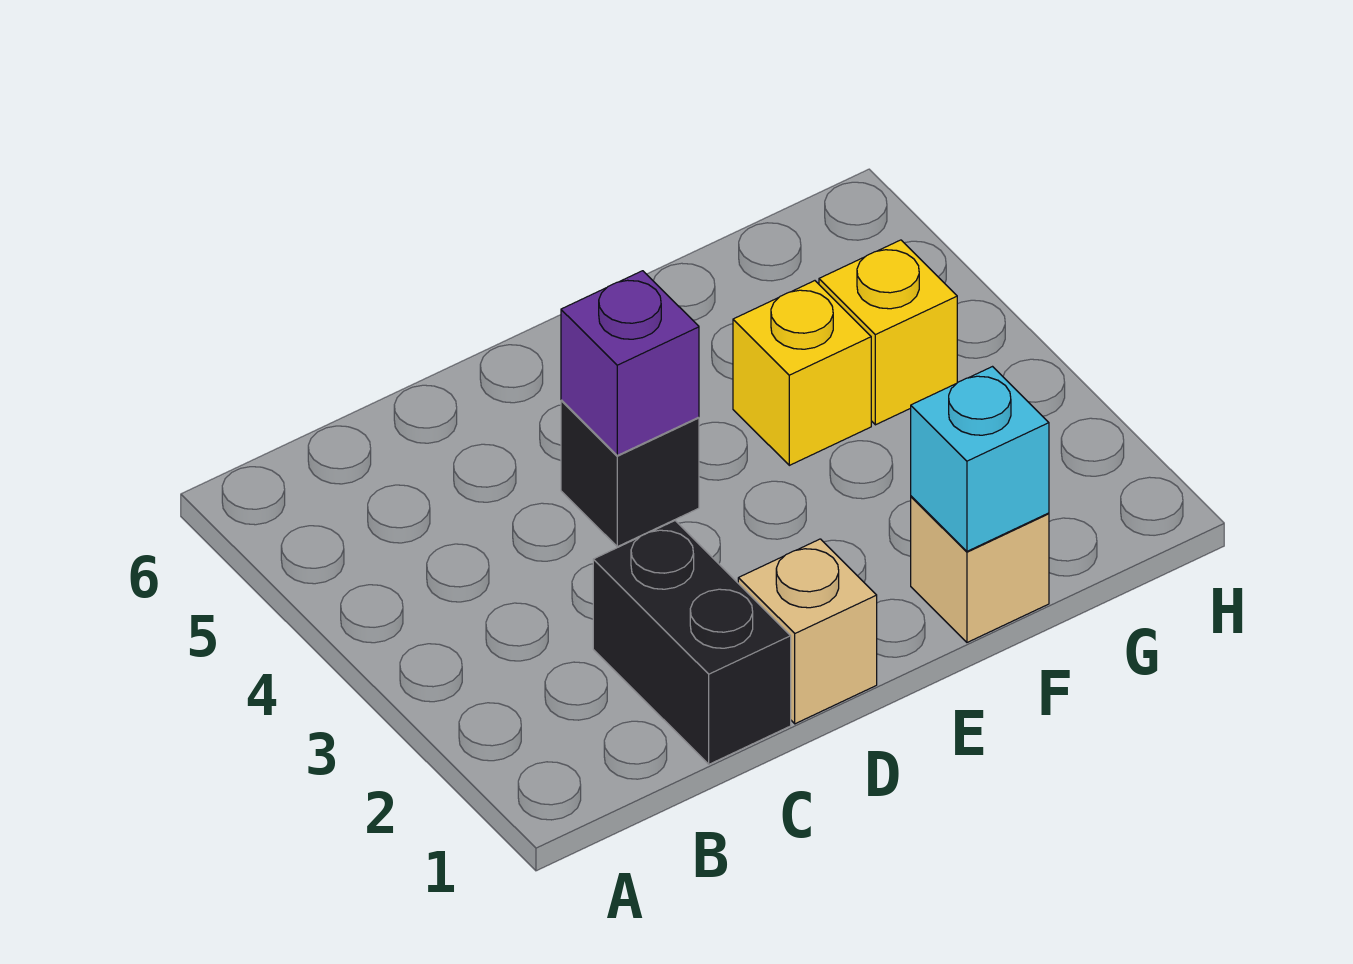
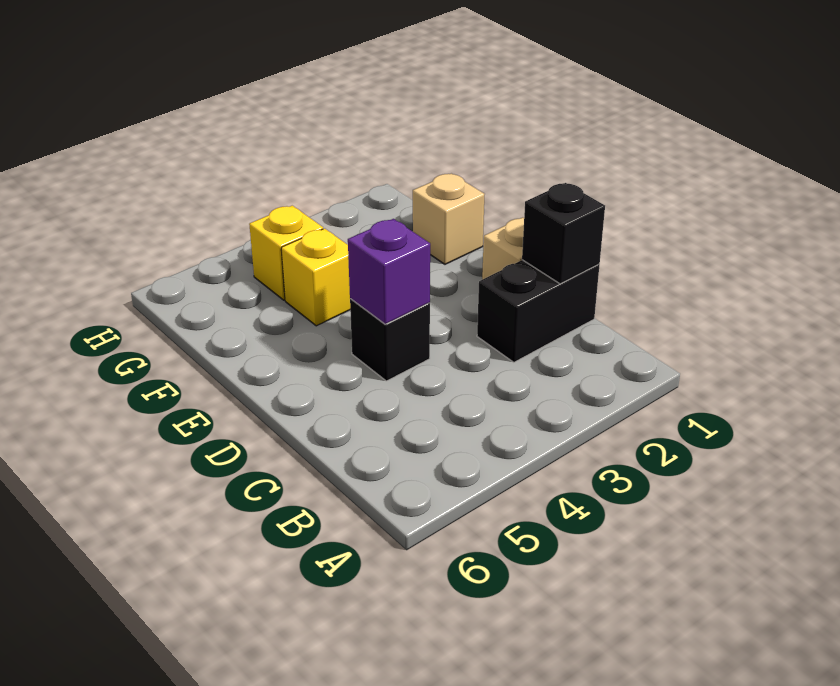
none -> black brick C1 level 2
cyan brick F1 level 2 -> none

